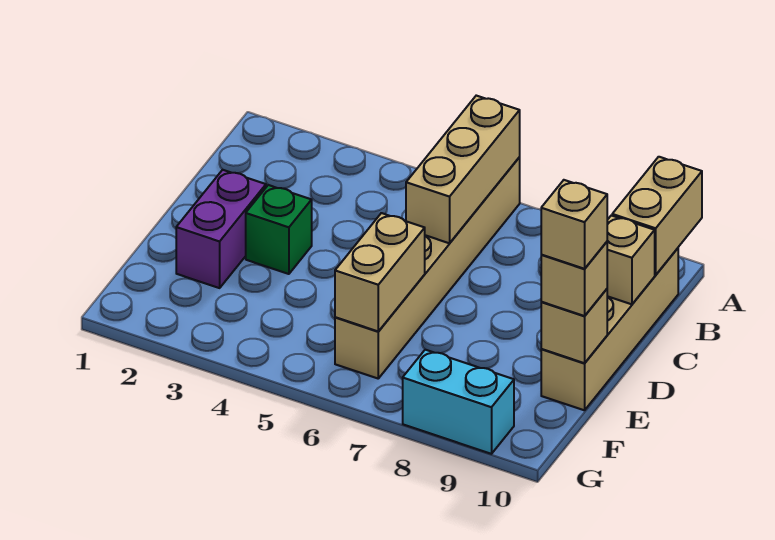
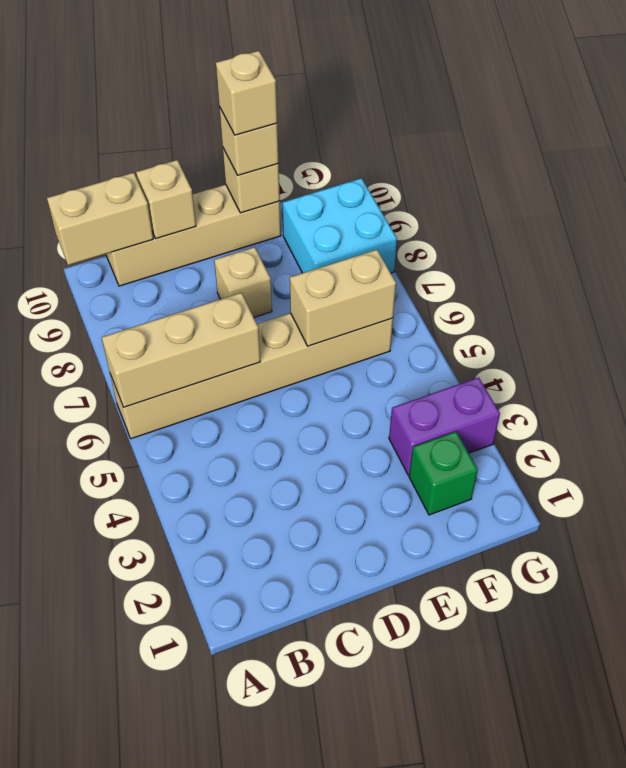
purple brick D2:E2 level 1 -> purple brick F3:G3 level 1
green brick D3 level 1 -> green brick F2 level 1
none -> tan brick D8 level 1
cyan brick G8:G9 level 1 -> cyan brick F8:G9 level 1

